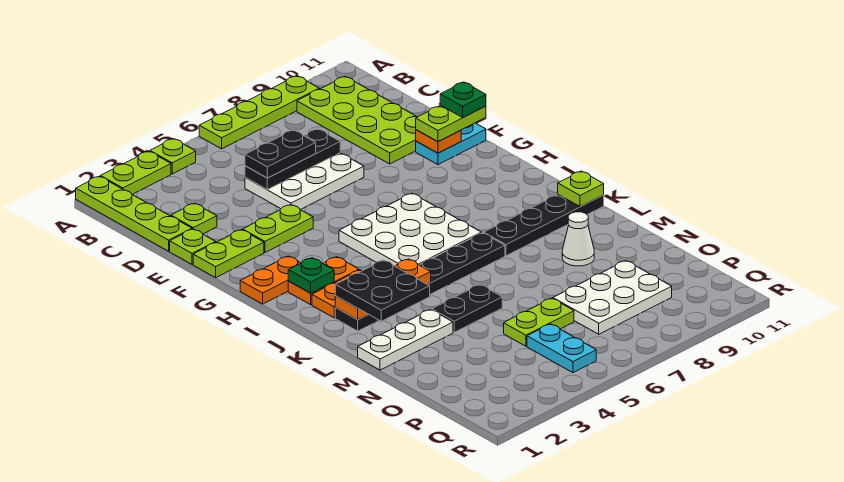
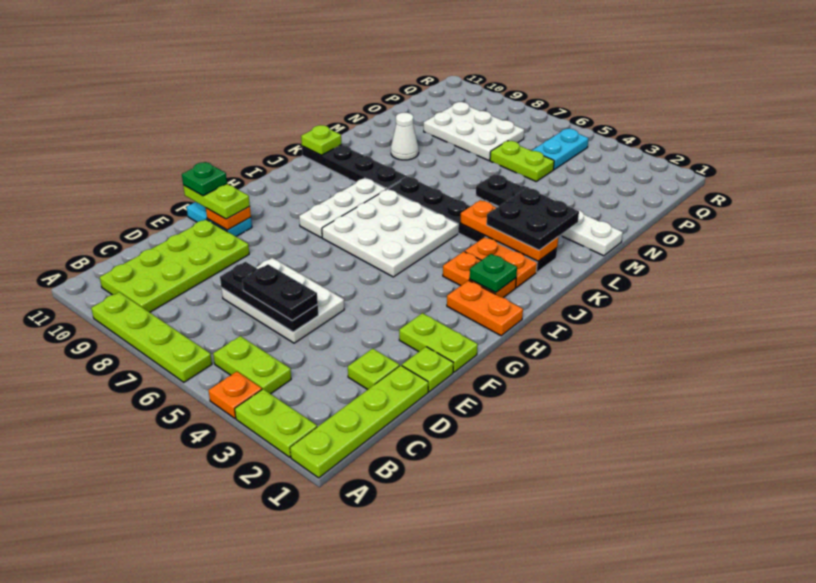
lime plate A4 level 1 -> orange plate A4 level 1
lime plate F3:F4 level 1 -> lime plate B4:B5 level 1
none -> white plate H8:J8 level 1

